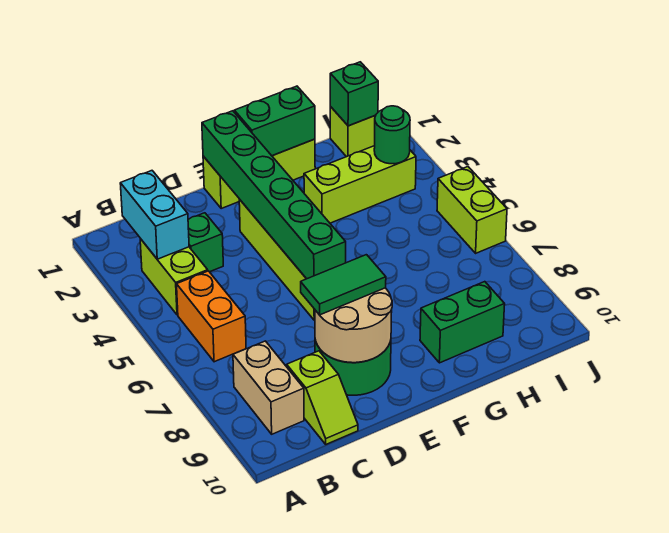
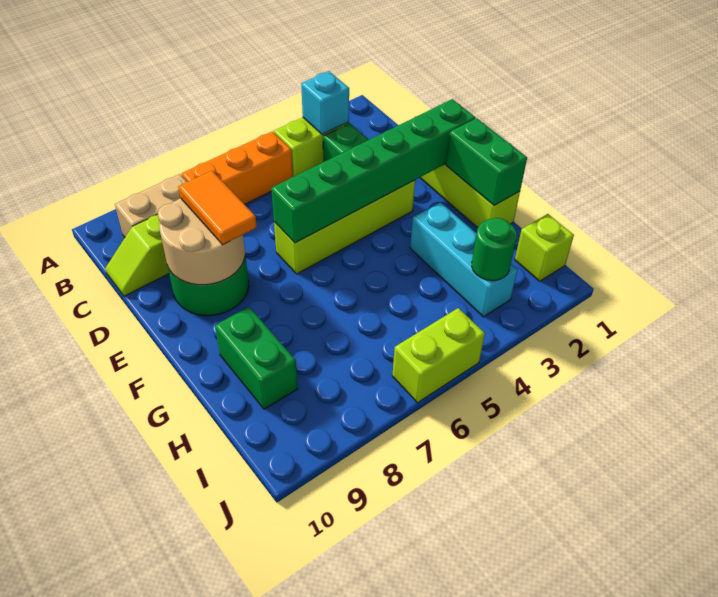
cyan brick B2:B3 level 2 -> cyan brick B3 level 2
orange brick B5:B6 level 1 -> orange brick B5:B7 level 1
green tile D8:E8 level 3 -> orange tile D8:E8 level 3
lime brick G3:I3 level 1 -> cyan brick G3:I3 level 1
green brick I1 level 2 -> none

